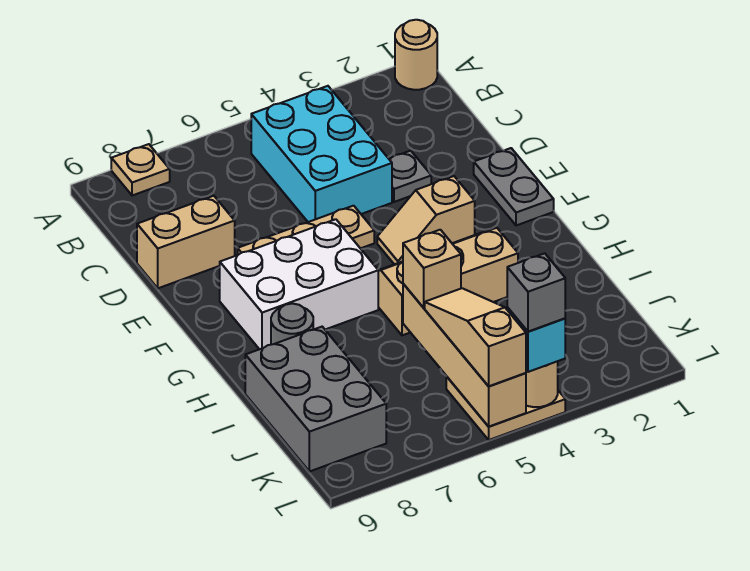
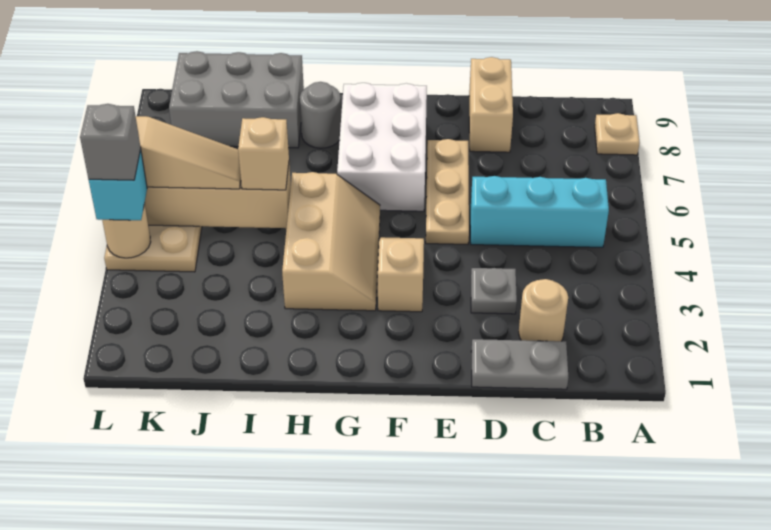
tan round brick A1 level 1 -> tan round brick C2 level 1
cyan brick B4:D5 level 1 -> cyan brick B5:D5 level 1
grey plate E1:F1 level 1 -> grey plate C1:D1 level 1

